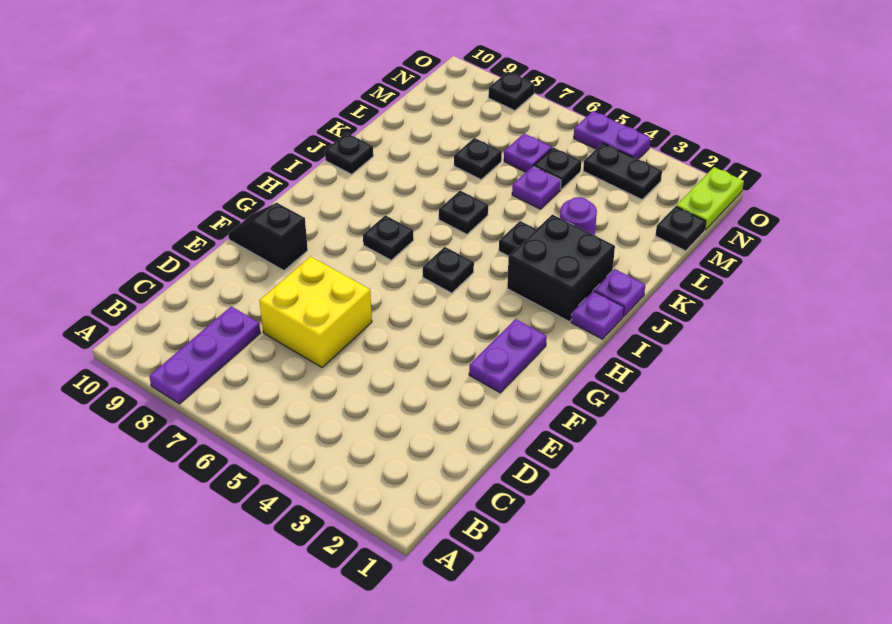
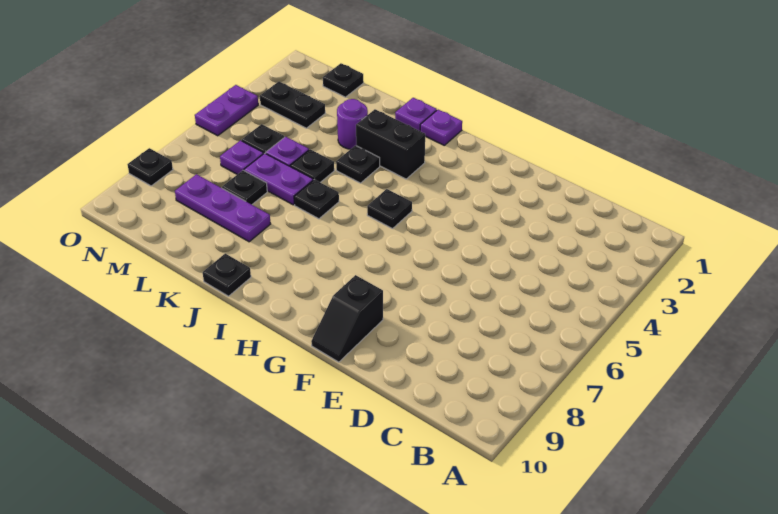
purple plate A8:C8 level 1 -> purple plate K8:M8 level 1
yellow brick D6:E7 level 1 -> none
purple plate F2:G2 level 1 -> purple plate K6:L6 level 1
black plate H7 level 1 -> black plate K5 level 1
black brick I2:J3 level 1 -> black brick I3:J3 level 1
lime plate N1:O1 level 1 -> none
black plate N3:N4 level 1 -> black plate M3:N3 level 1

